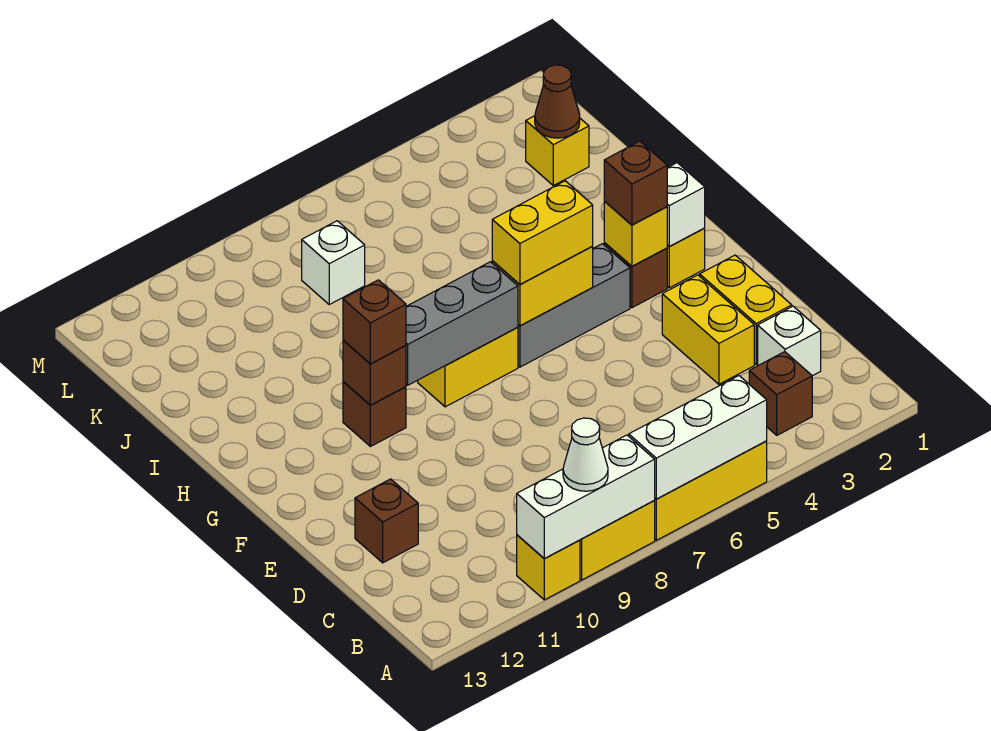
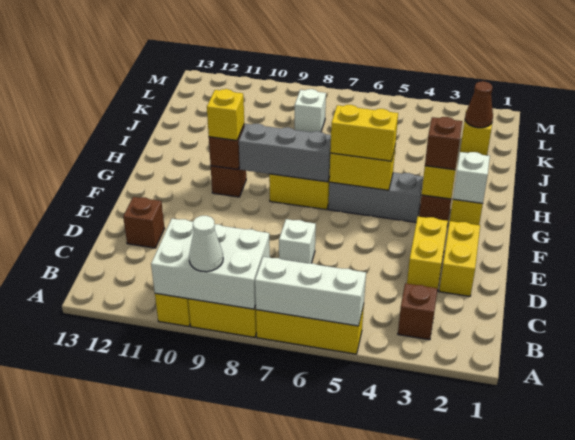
white brick A8:A10 level 2 -> white brick A8:B10 level 2
white brick C2 level 1 -> white brick D7 level 1
brown brick G10 level 3 -> yellow brick G10 level 3

